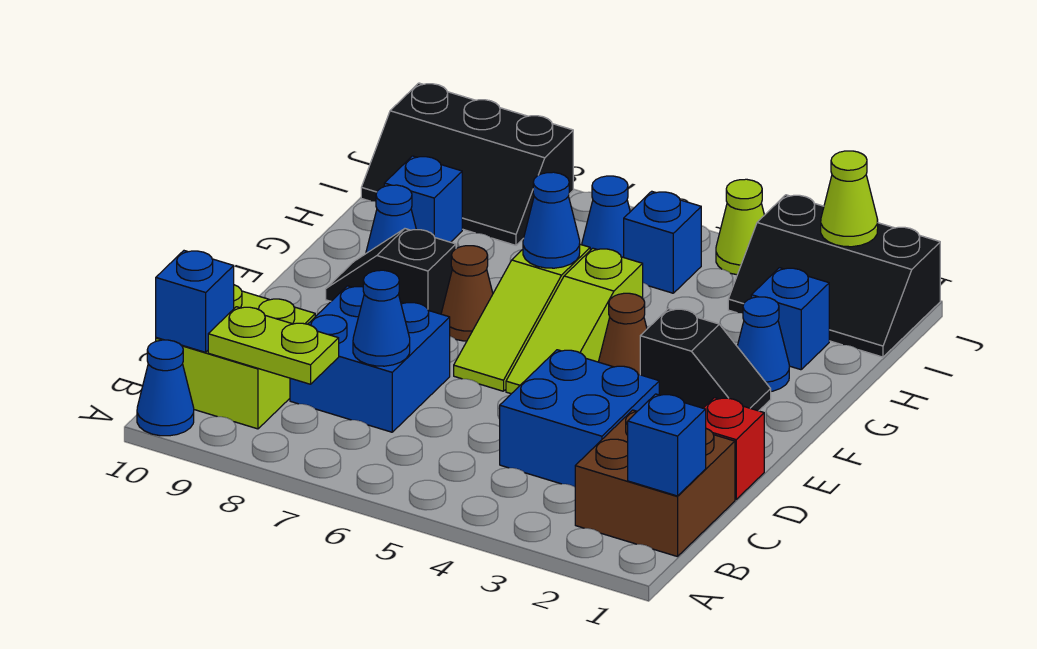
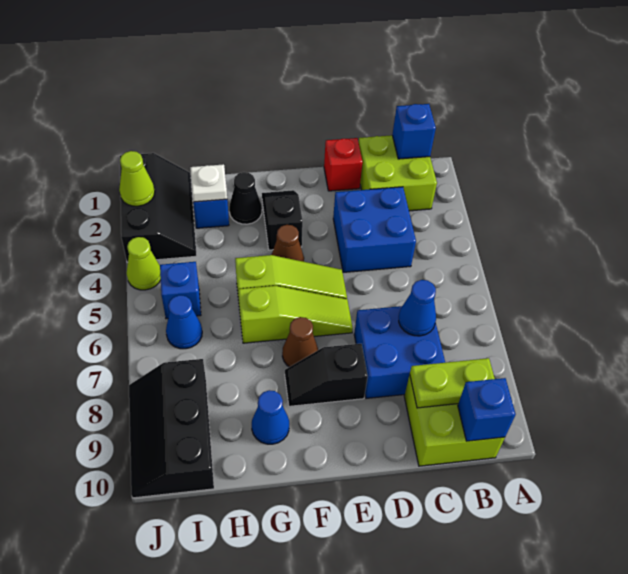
blue cone A10 level 1 -> none
brown brick B1:C2 level 1 -> lime brick B1:C2 level 1
lime plate B8:B9 level 2 -> lime plate B9:C9 level 2
black slope F8:F9 level 1 top 8 -> black slope E8:F8 level 1 top E
blue cone G2 level 1 -> black cone G2 level 1
blue cone G6 level 2 -> none
none -> white plate H2 level 2
blue brick H9 level 1 -> none
black slope I8:J10 level 1 top J -> black slope I8:J10 level 1 top I

